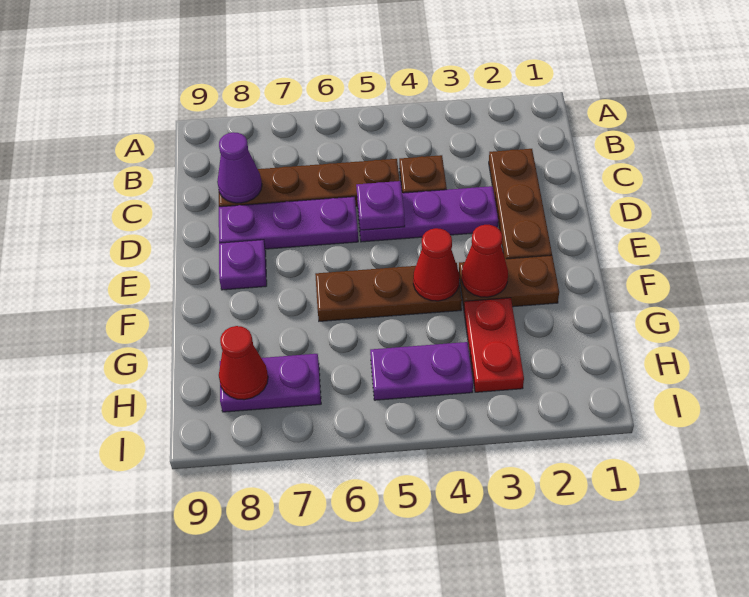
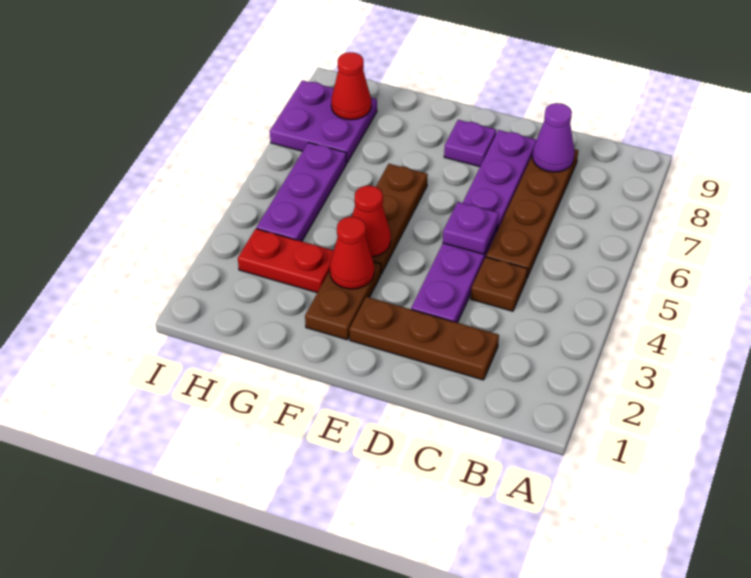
purple plate H4:H5 level 1 -> purple plate H4:H6 level 1
purple plate H7:H8 level 1 -> purple plate H7:I8 level 1

